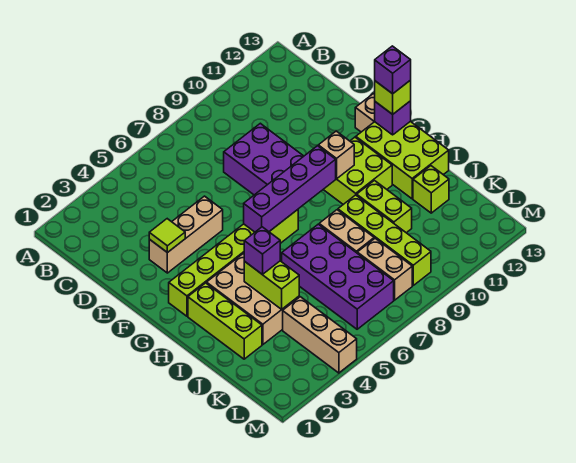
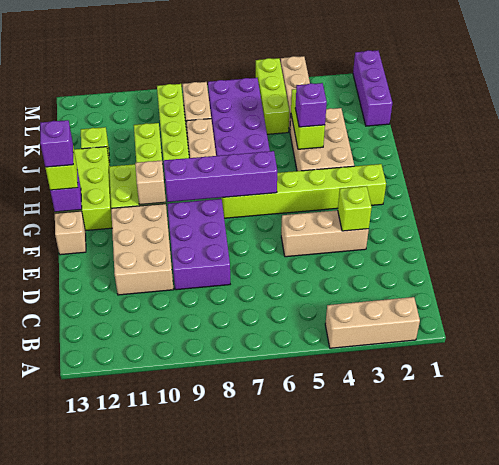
none -> tan brick A2:A4 level 1
none -> tan brick D10:F11 level 1
lime tile E3 level 2 -> lime brick E3 level 2
lime brick H2:J2 level 1 -> lime brick K5:M5 level 1
none -> purple brick K1:M1 level 1

